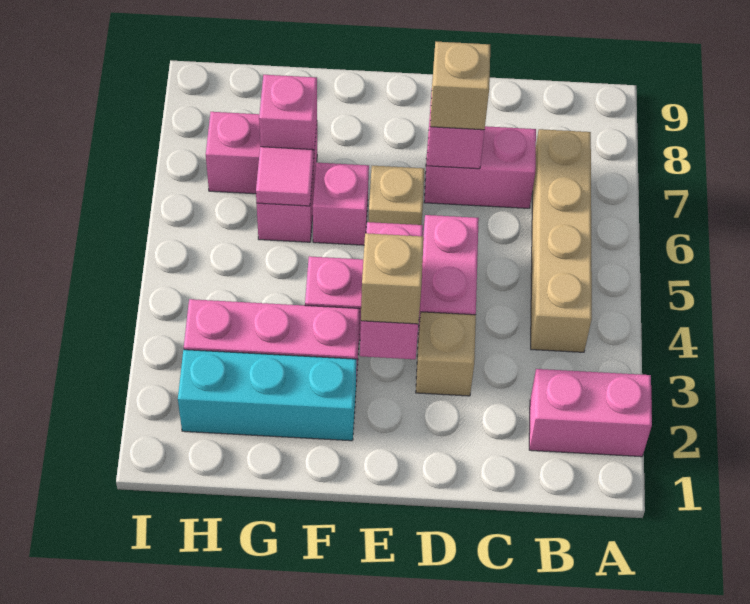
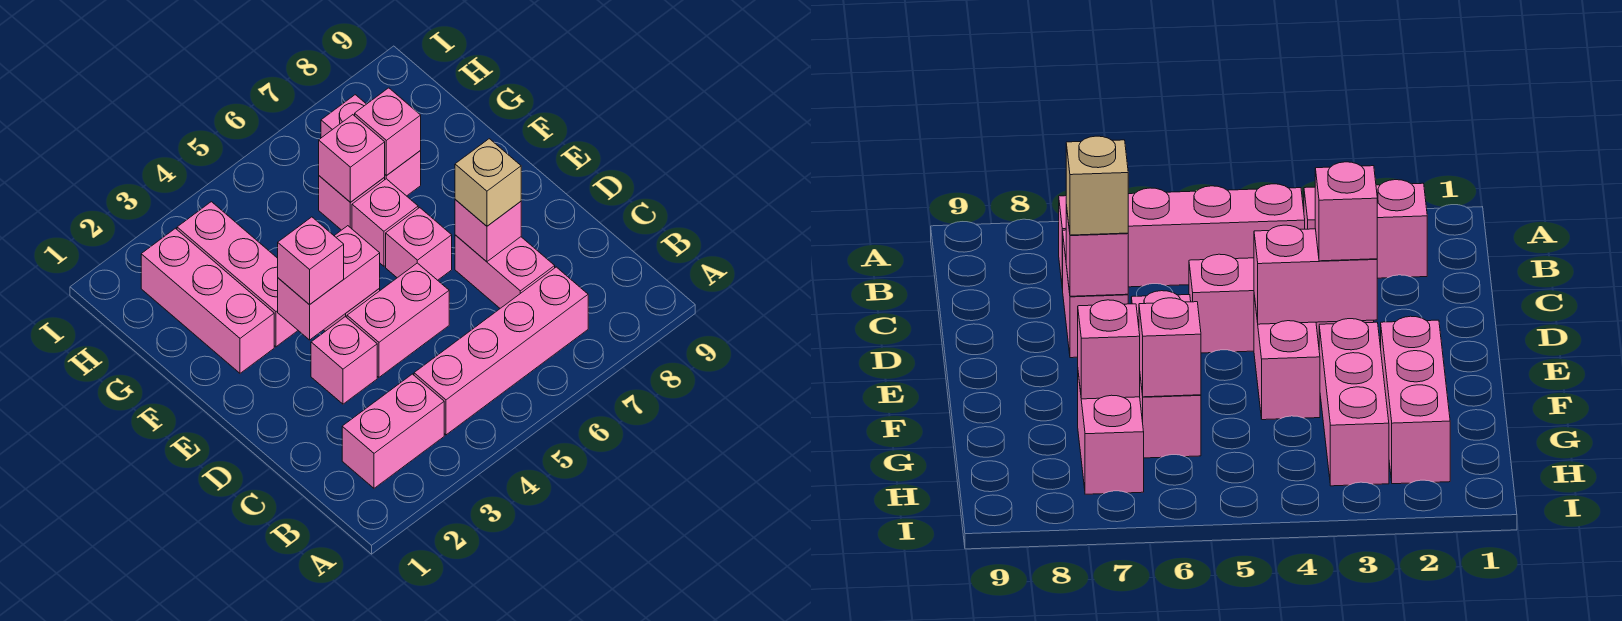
pink brick A2:B2 level 1 -> pink brick B2:B3 level 1
tan brick B4:B7 level 1 -> pink brick B4:B7 level 1
tan brick D3 level 1 -> pink brick D3 level 1
tan brick E3 level 3 -> pink brick E3 level 3
tan brick E6 level 1 -> pink brick E6 level 1
cyan brick F2:H2 level 1 -> pink brick F2:H2 level 1
pink tile G6 level 2 -> pink brick G6 level 2

